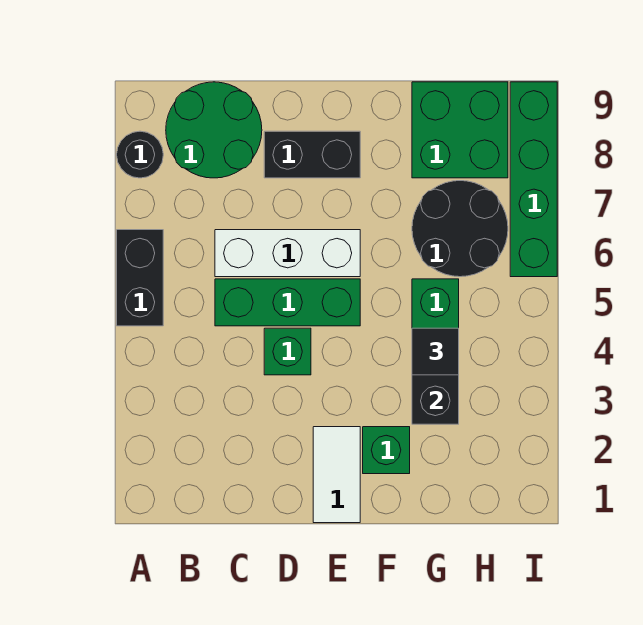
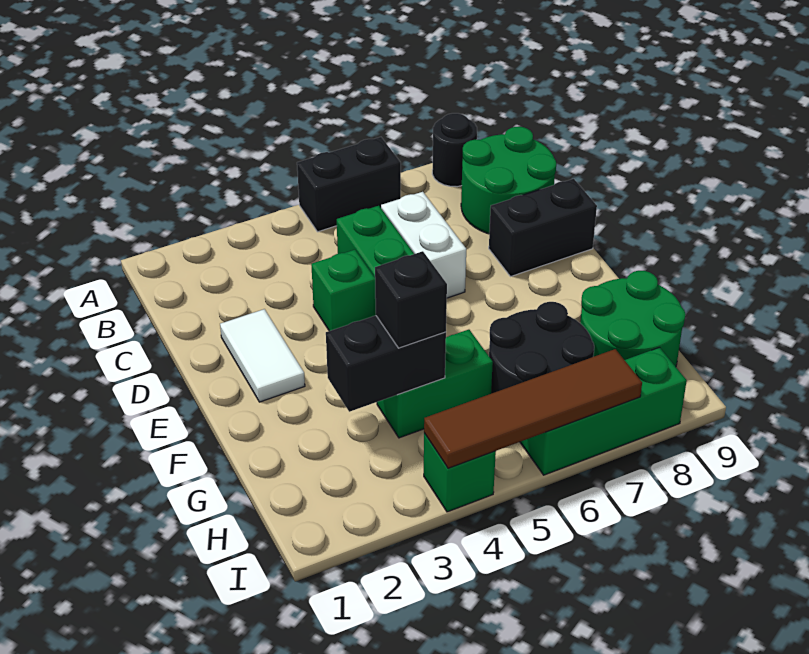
white brick C6:E6 level 1 -> white brick C6:D6 level 1
black brick D8:E8 level 1 -> black brick D8:D9 level 1
white tile E1:E2 level 1 -> white tile D2:E2 level 1
green brick F2 level 1 -> green brick I4 level 1
black tile G4 level 3 -> black brick G4 level 3
green brick G8:H9 level 1 -> green round brick G8:H9 level 1
none -> brown tile I4:I7 level 2
green brick I6:I9 level 1 -> green brick I6:I8 level 1

